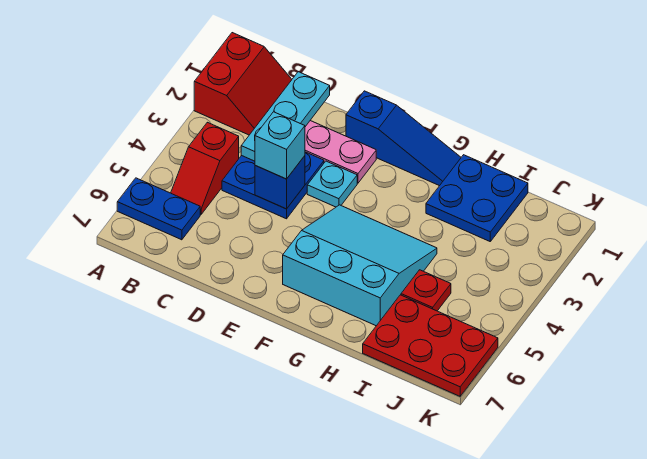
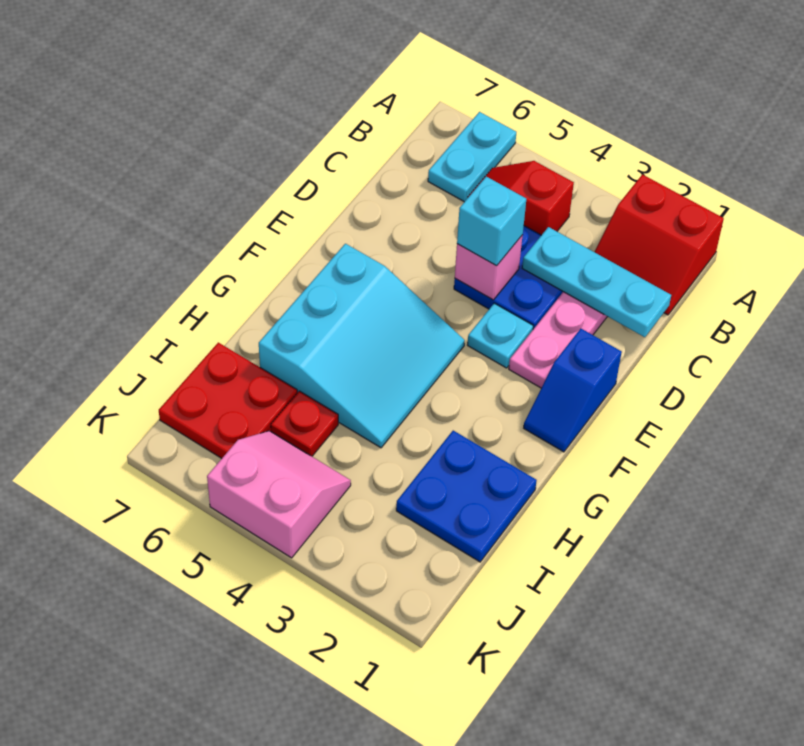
blue plate A6:B6 level 1 -> cyan plate A6:B6 level 1
blue brick D4 level 2 -> pink brick D4 level 2
blue slope E1:G1 level 1 top E -> blue slope E1:F1 level 1 top E
red plate I6:K7 level 1 -> red plate I6:J7 level 1
none -> pink slope J4:K5 level 1 top K

